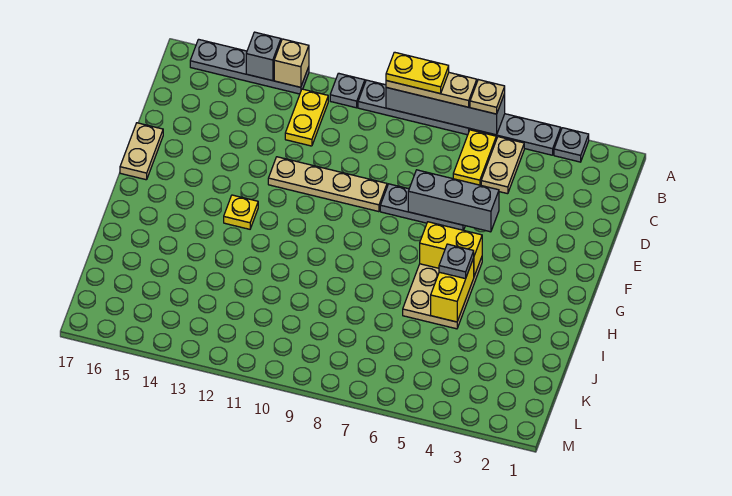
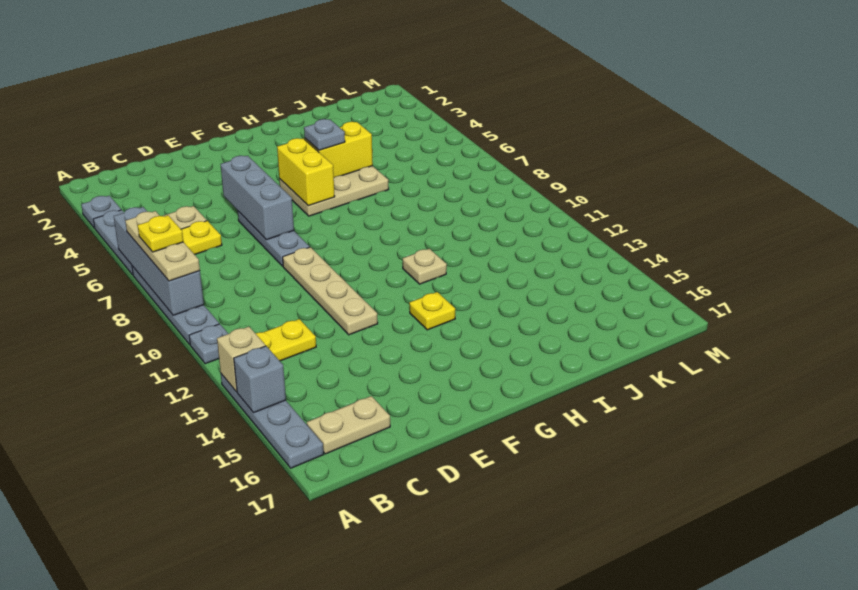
tan plate A6 level 3 -> tan plate H11 level 1
yellow plate A8:A9 level 4 -> yellow plate A8 level 4
tan plate E17:F17 level 1 -> tan plate B16:C16 level 1

